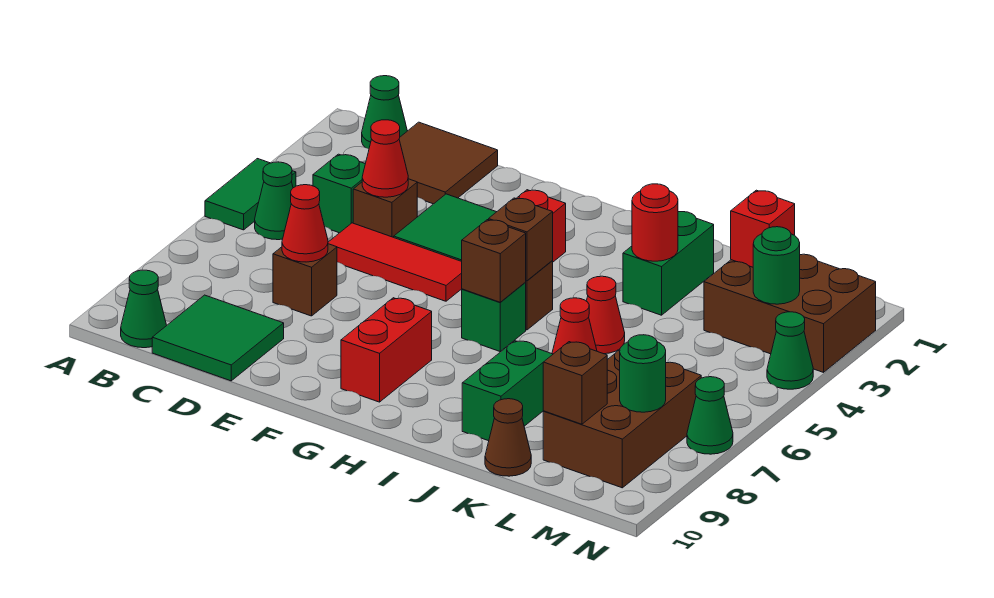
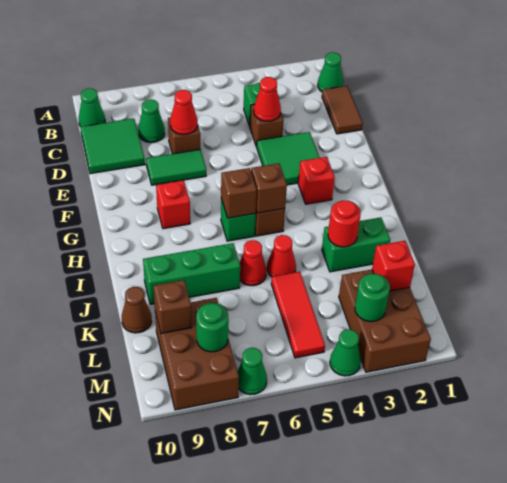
green tile A4:A5 level 1 -> green tile E7:E8 level 1
green cone B5 level 1 -> green cone C8 level 1
brown tile C1:D2 level 1 -> brown tile C1:D1 level 1
red tile D5:F5 level 1 -> red tile K5:M5 level 1
red brick G8:G9 level 1 -> red brick G8 level 1
green brick J8:J9 level 1 -> green brick J7:J9 level 1
brown brick L7:M9 level 1 -> brown brick L8:N9 level 1

